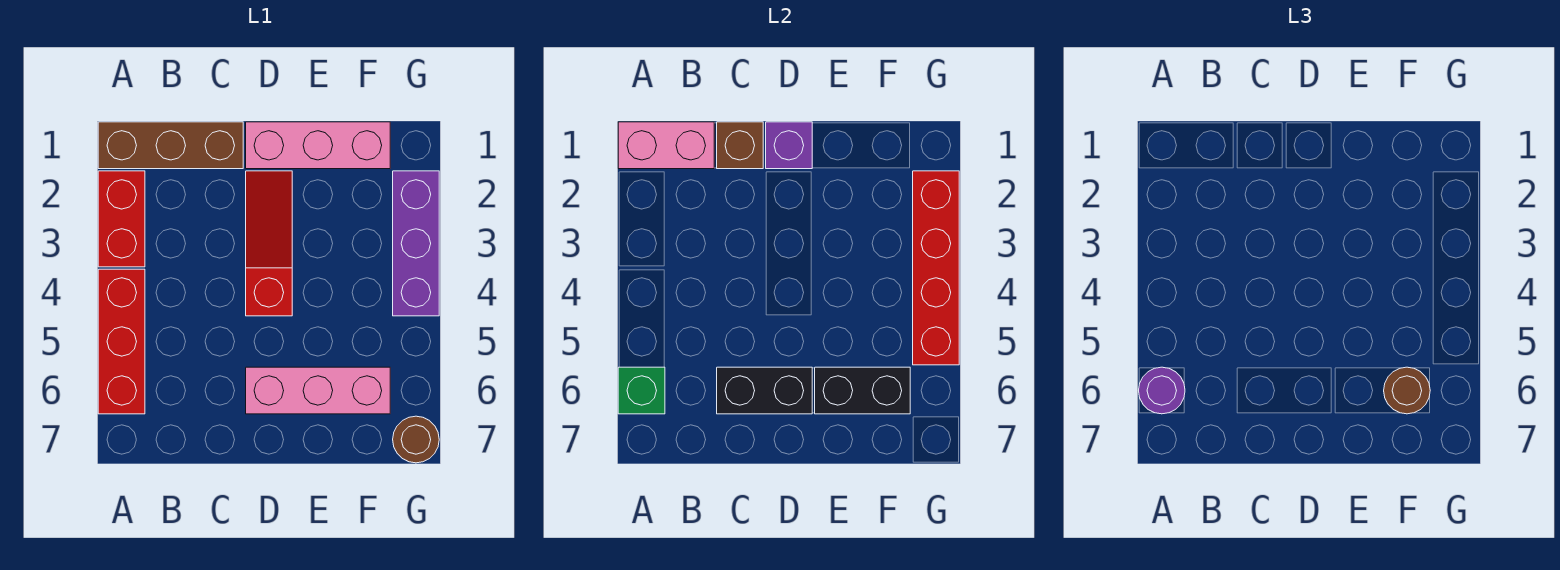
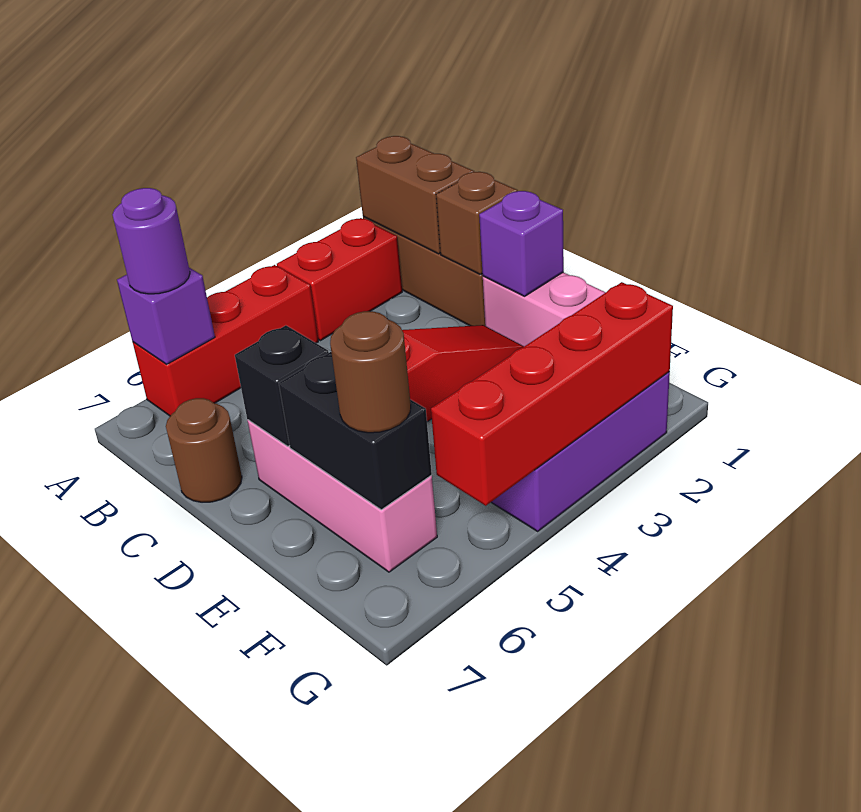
pink brick A1:B1 level 2 -> brown brick A1:B1 level 2
green brick A6 level 2 -> purple brick A6 level 2
black brick C6:D6 level 2 -> black brick D6 level 2
brown round brick G7 level 1 -> brown round brick C7 level 1

